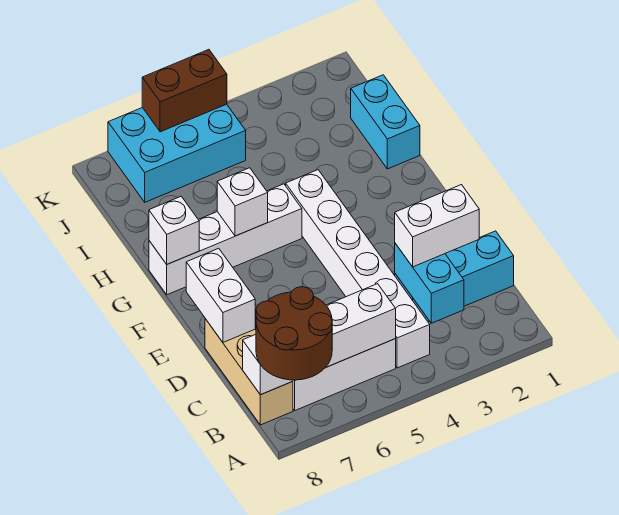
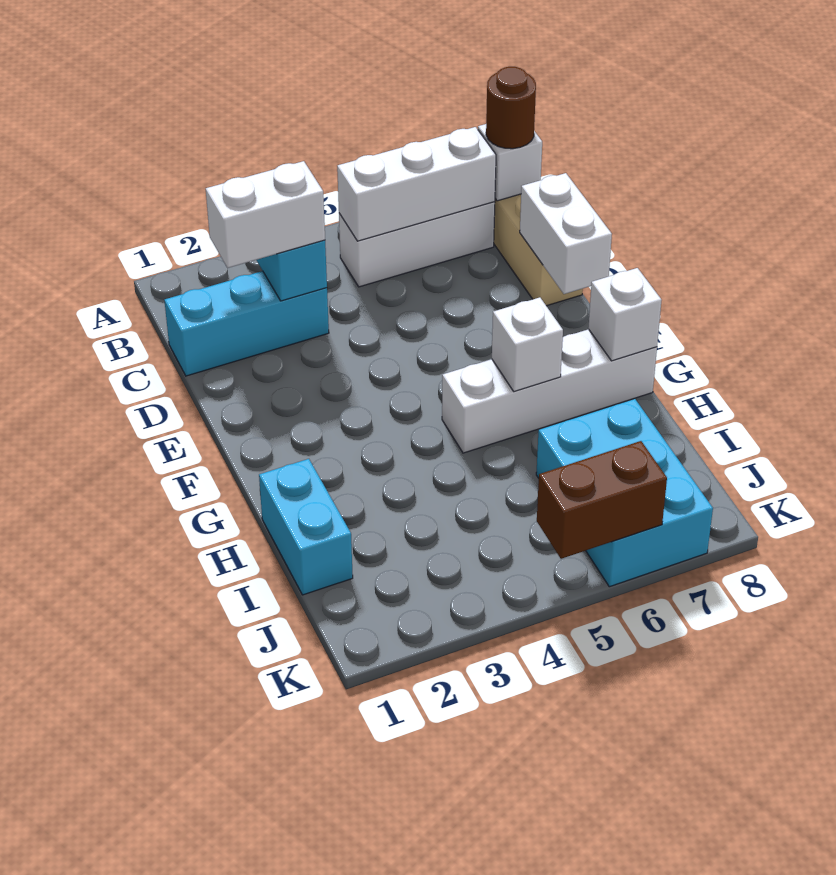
brown round brick A7:B8 level 3 -> brown round brick B8 level 3
white brick B4:G4 level 1 -> none
cyan brick J5:K7 level 1 -> cyan brick I6:K7 level 1

